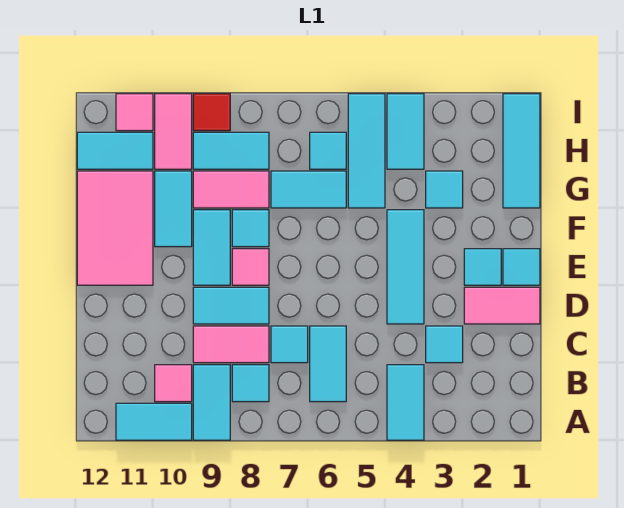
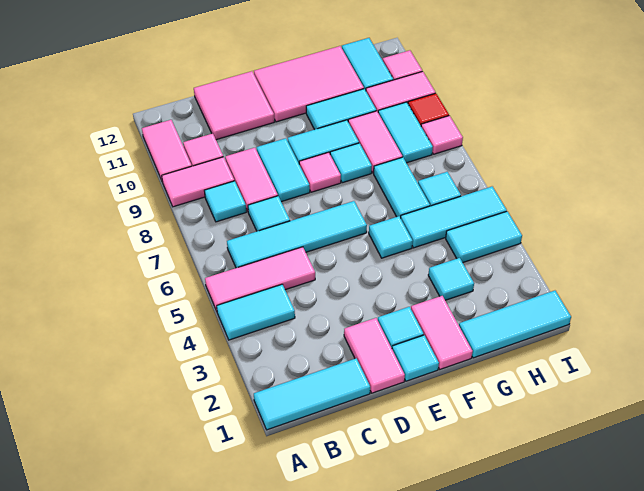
none -> pink tile A5:C5 level 1
cyan tile A9:B9 level 1 -> pink tile A9:B9 level 1
cyan tile A10:A11 level 1 -> pink tile A10:A11 level 1
cyan tile B6:C6 level 1 -> cyan tile B6:E6 level 1
cyan tile C3 level 1 -> cyan tile F5 level 1
none -> pink tile C11:D12 level 1
cyan tile D4:F4 level 1 -> cyan tile A1:C1 level 1
none -> pink tile F1:F2 level 1
none -> pink tile I8 level 1

